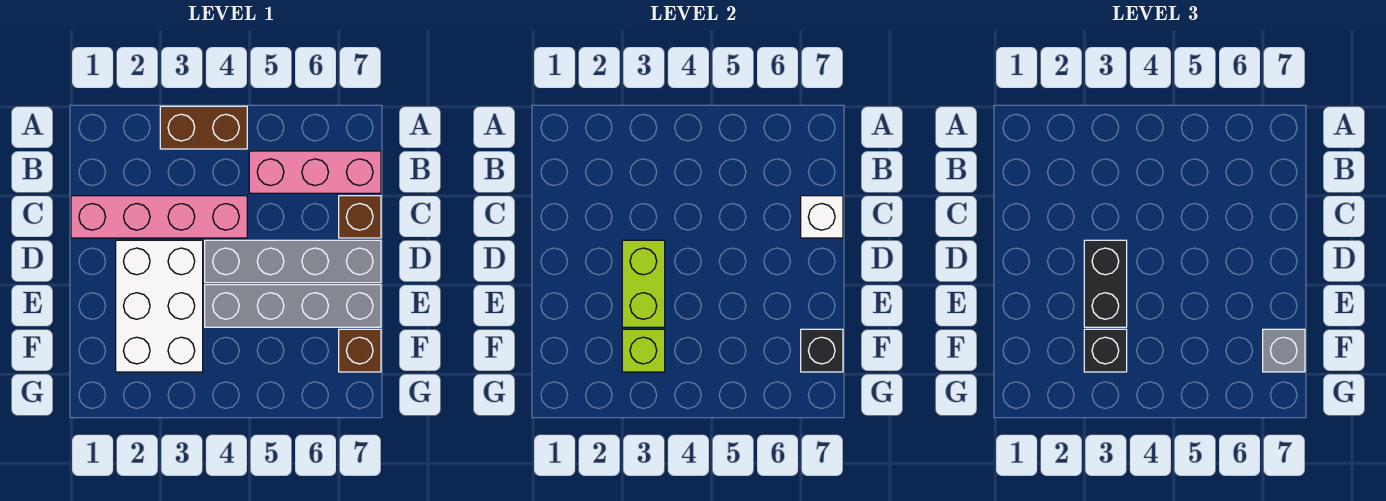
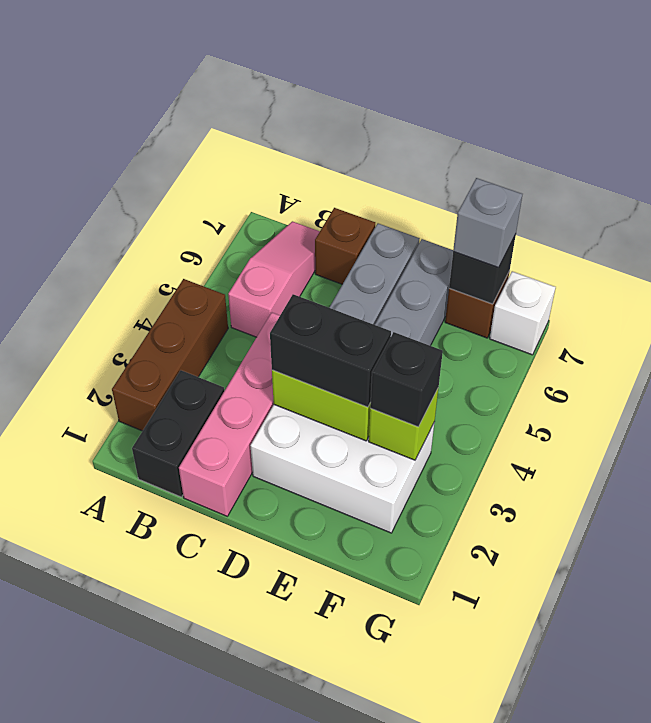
brown brick A3:A4 level 1 -> brown brick A2:A4 level 1
none -> black brick B1:B2 level 1
pink brick B5:B7 level 1 -> pink slope B5:B7 level 1 top 5
white brick C7 level 2 -> white brick G7 level 1

